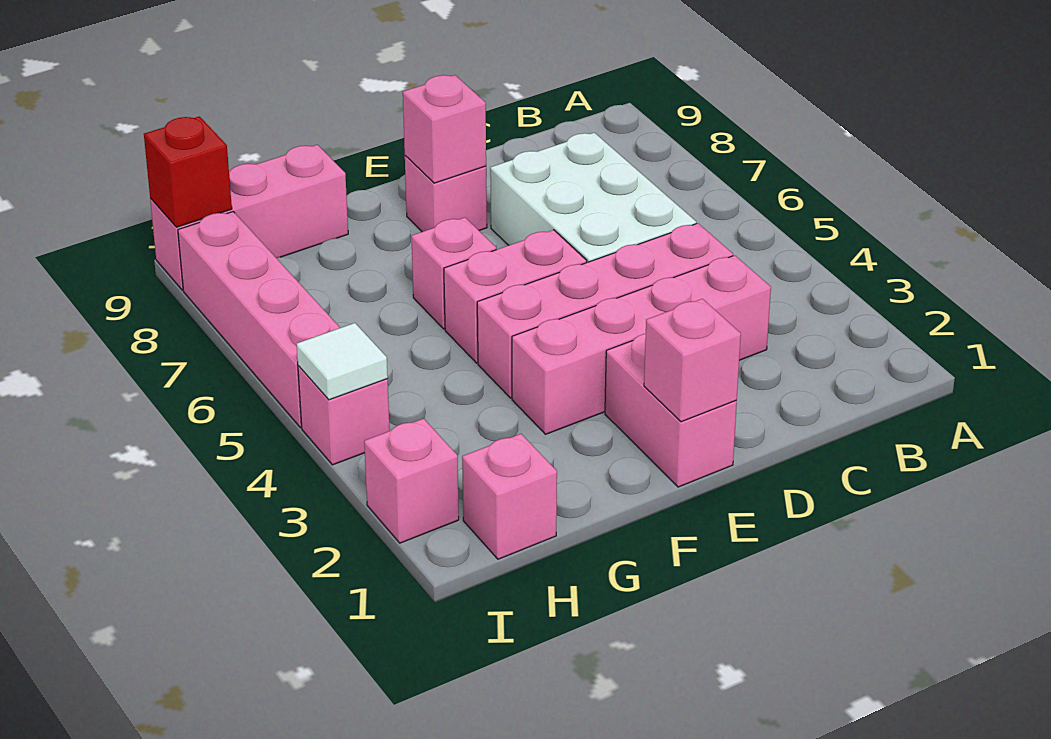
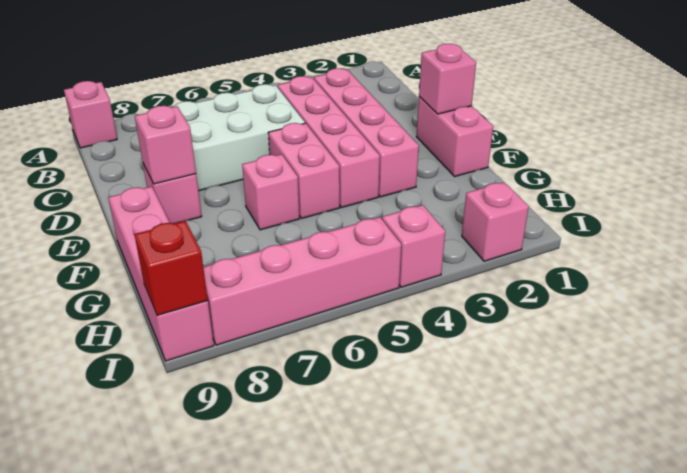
pink brick E1:E2 level 1 -> pink brick E1:F1 level 1
pink brick G9:I9 level 1 -> pink brick F9:I9 level 1
pink brick H1 level 1 -> pink brick A9 level 1
white tile I4 level 2 -> none

